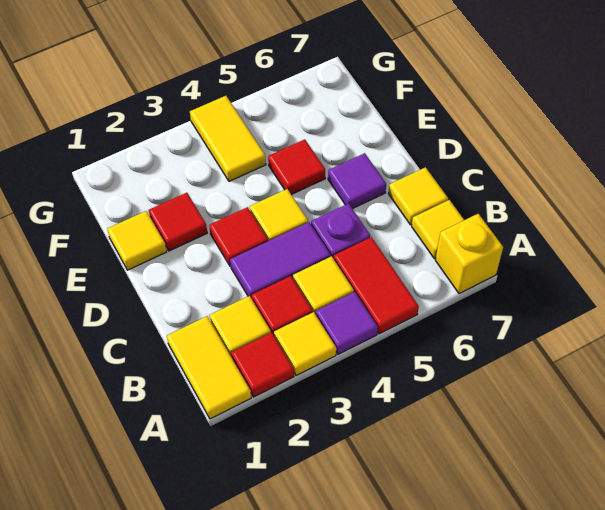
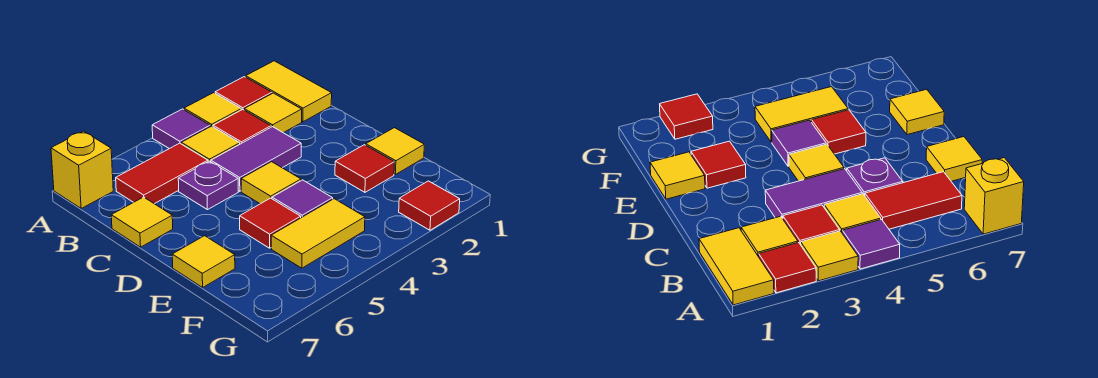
red tile A5:B5 level 1 -> red tile B5:B6 level 1
yellow tile B7 level 1 -> yellow tile E7 level 1
red tile D3 level 1 -> red tile G2 level 1
purple tile D6 level 1 -> purple tile E4 level 1
yellow tile F4:G4 level 1 -> yellow tile F4:F5 level 1

